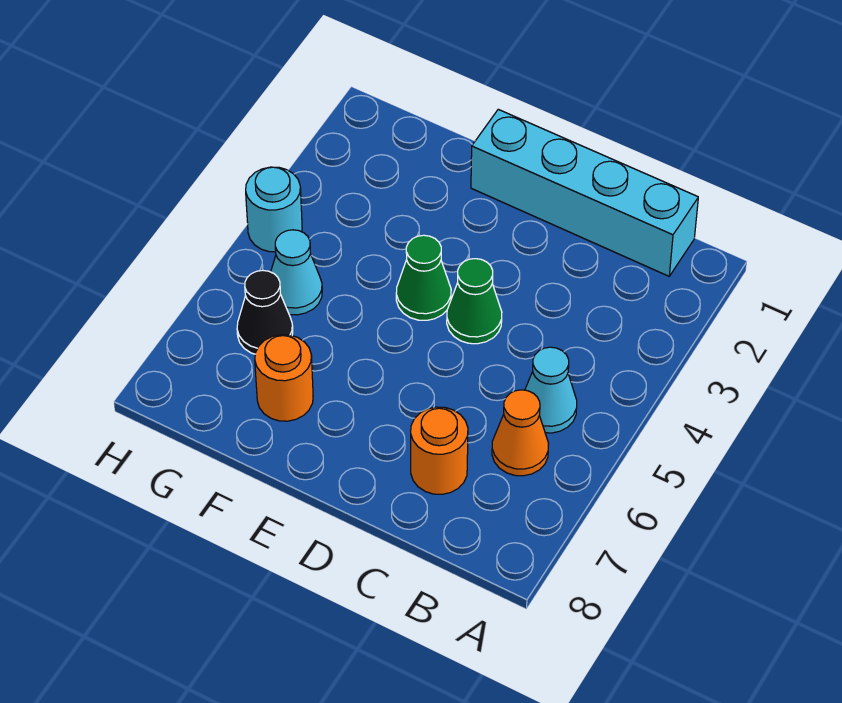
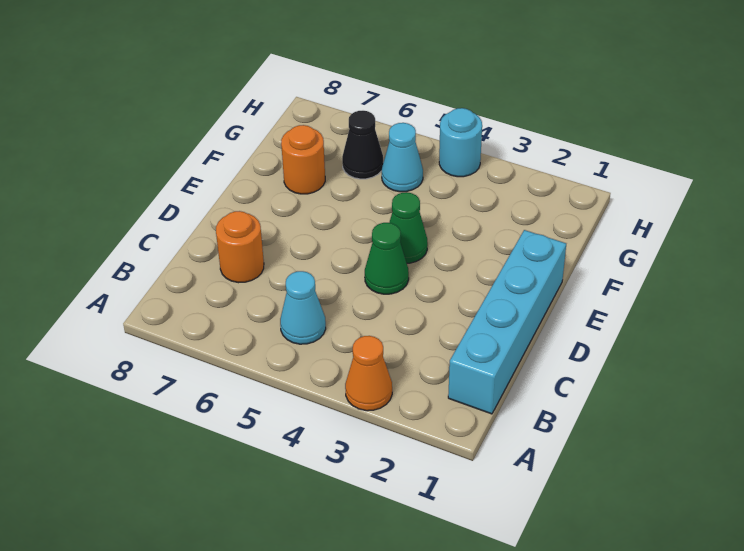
orange cone B6 level 1 -> orange cone A3 level 1

